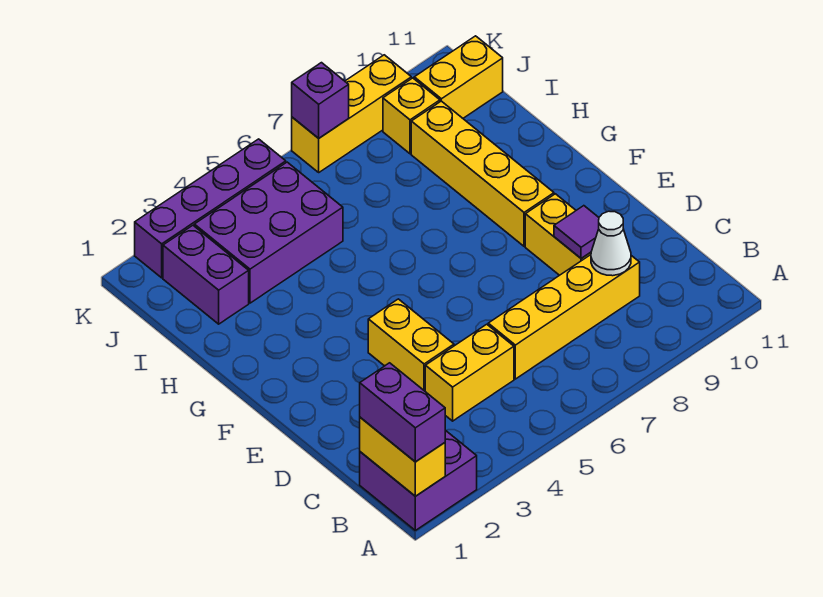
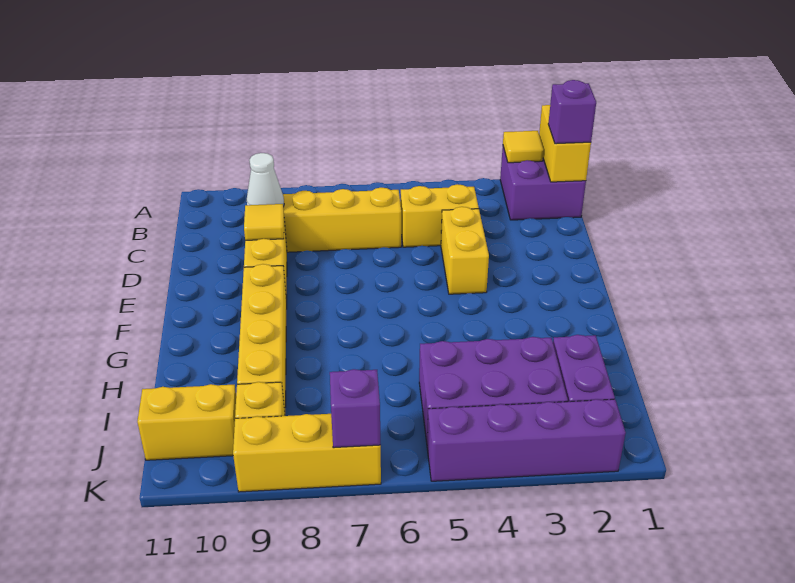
purple brick A1:B1 level 3 -> purple brick B1 level 3
none -> yellow tile A2 level 2
purple tile D9 level 2 -> yellow tile D9 level 2

